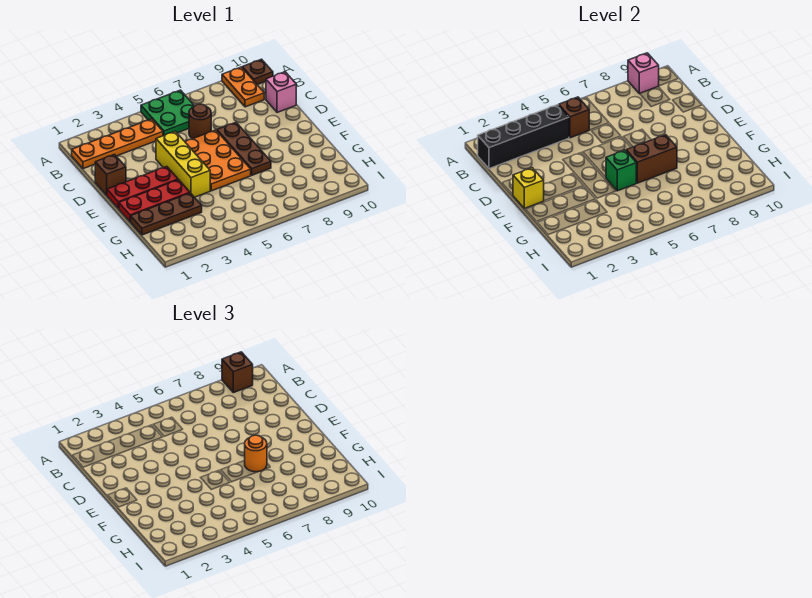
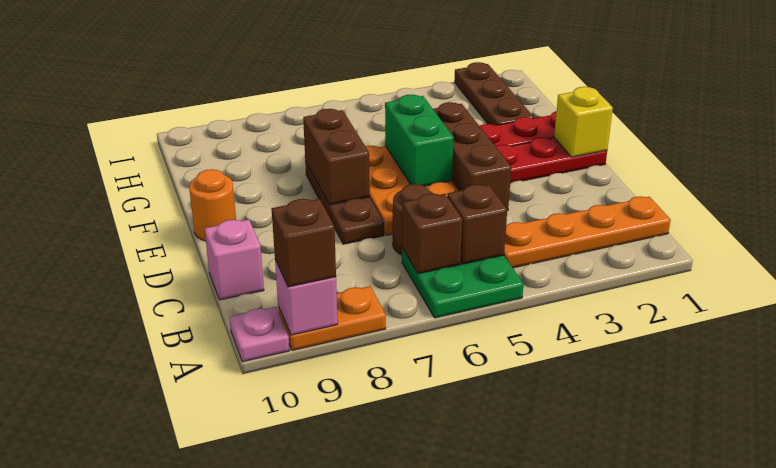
orange plate A9:B9 level 1 -> orange plate A8:A9 level 1
brown plate A10 level 1 -> pink plate A10 level 1
black brick B1:B4 level 2 -> none
brown brick D1 level 1 -> brown brick B6 level 2
yellow brick D4:F4 level 1 -> brown brick D4:F4 level 1
green brick F5 level 2 -> green brick E5:F5 level 2
brown brick F6:F7 level 2 -> brown brick E7:F7 level 2
orange round brick F7 level 3 -> orange round brick E10 level 1
brown plate G1:G3 level 1 -> brown plate G2:I2 level 1

